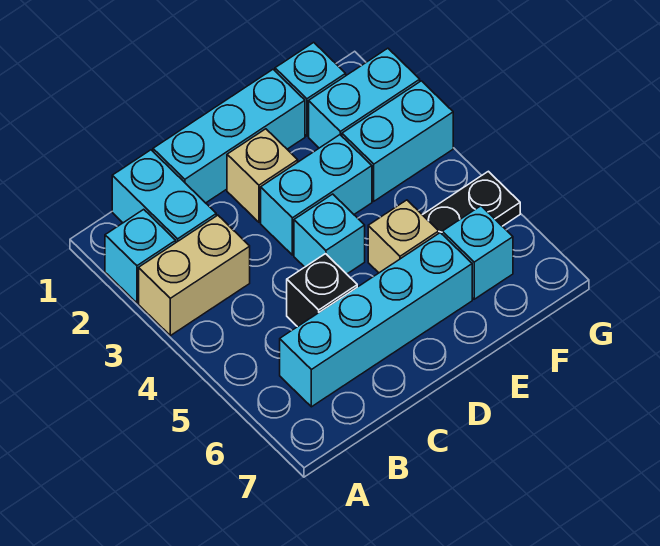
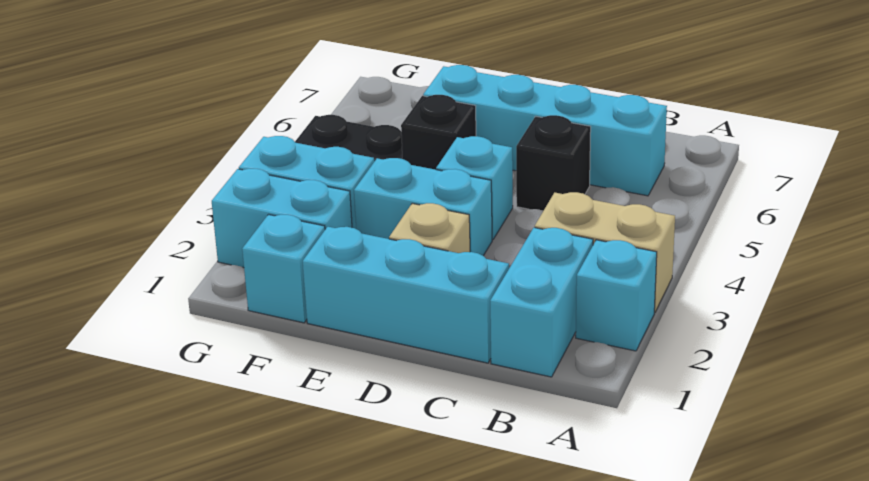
tan brick E5 level 1 -> black brick E5 level 1
cyan brick F6 level 1 -> none

